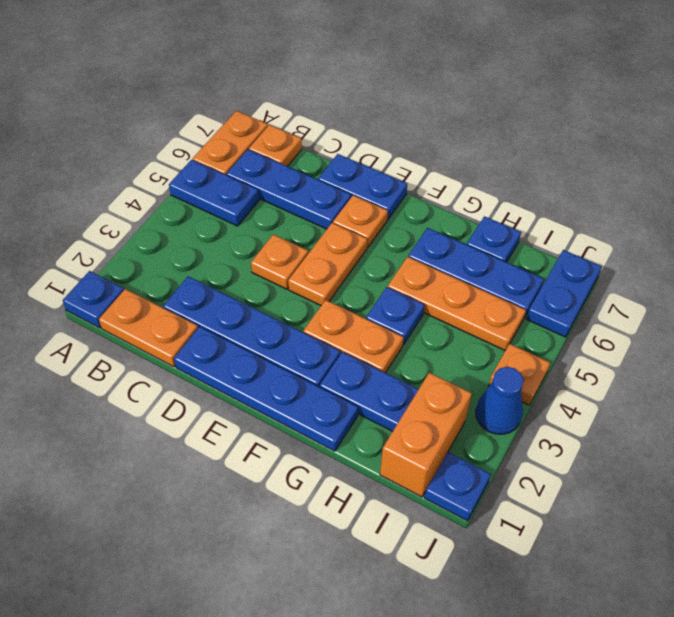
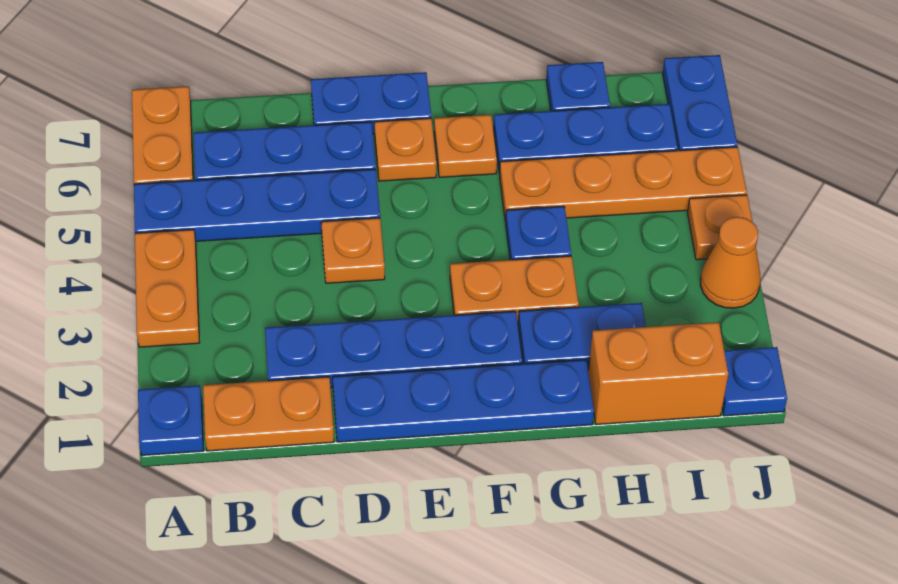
blue plate A5:B5 level 1 -> blue plate A5:D5 level 1
orange plate B7 level 1 -> orange plate F6 level 1
orange plate E4:E5 level 1 -> orange plate A3:A4 level 1
orange plate G5:I5 level 1 -> orange plate G5:J5 level 1
orange brick I1:I2 level 1 -> orange brick H1:I1 level 1
blue cone J3 level 1 -> orange cone J3 level 1

